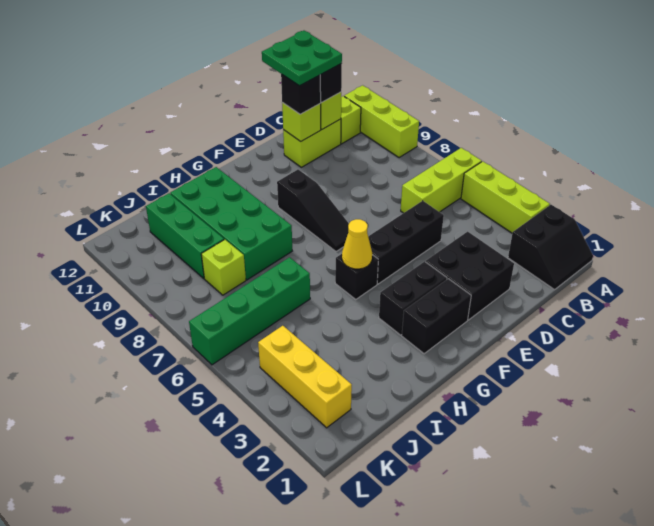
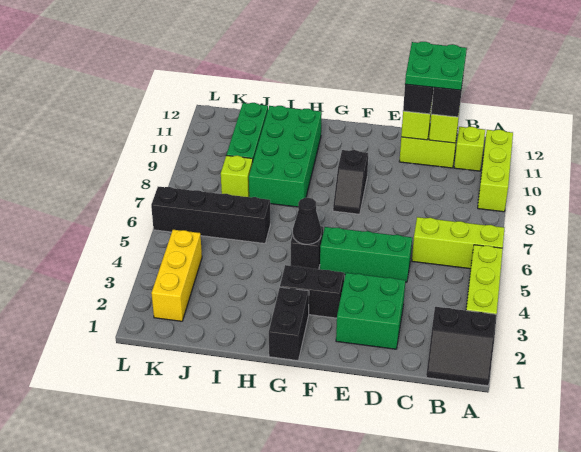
black brick D2:E3 level 1 -> green brick D2:E3 level 1
black brick D5:F5 level 1 -> green brick D5:F5 level 1
black brick F2:G2 level 1 -> black brick G1:G2 level 1
black slope F7:F9 level 1 top 9 -> black slope F8:F9 level 1 top 9
yellow cone G5 level 2 -> black cone G5 level 2
green brick I6:L6 level 1 -> black brick I6:L6 level 1

